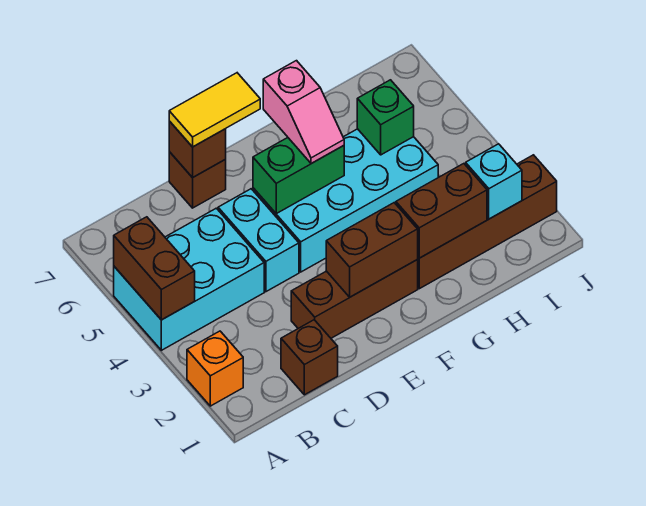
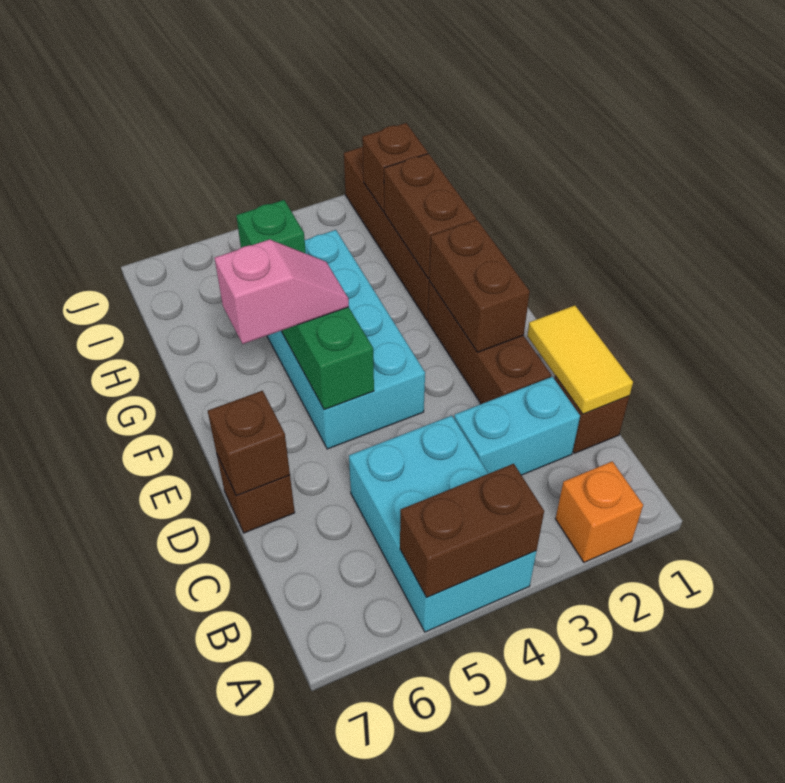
cyan brick D4:D5 level 1 -> cyan brick C2:C3 level 1
yellow tile D7:E7 level 3 -> yellow tile C1:D1 level 2
cyan brick I2 level 2 -> brown brick I2 level 2

